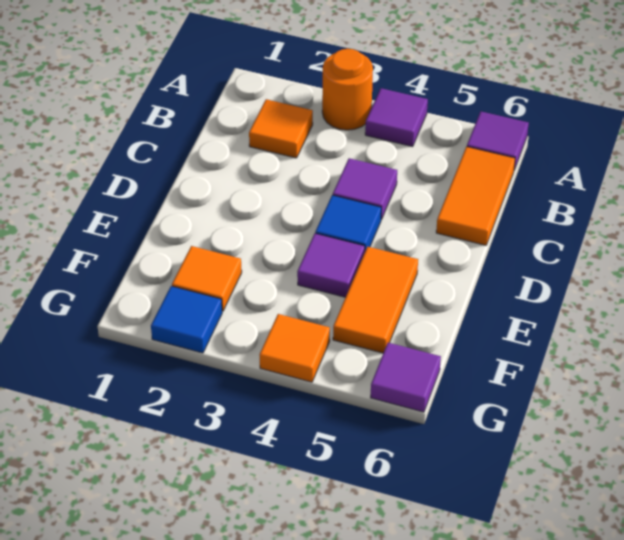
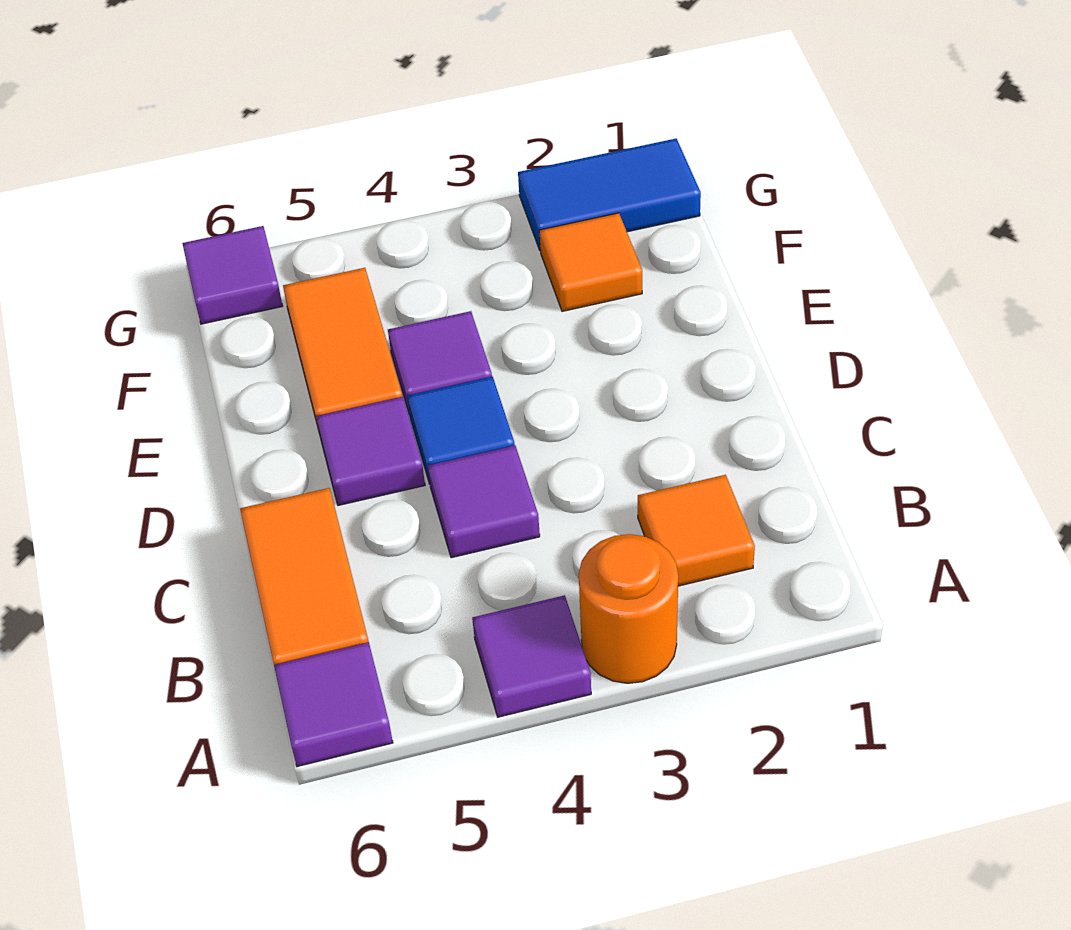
none -> purple tile D5 level 1
blue tile G2 level 1 -> blue tile G1:G2 level 1
orange tile G4 level 1 -> none

